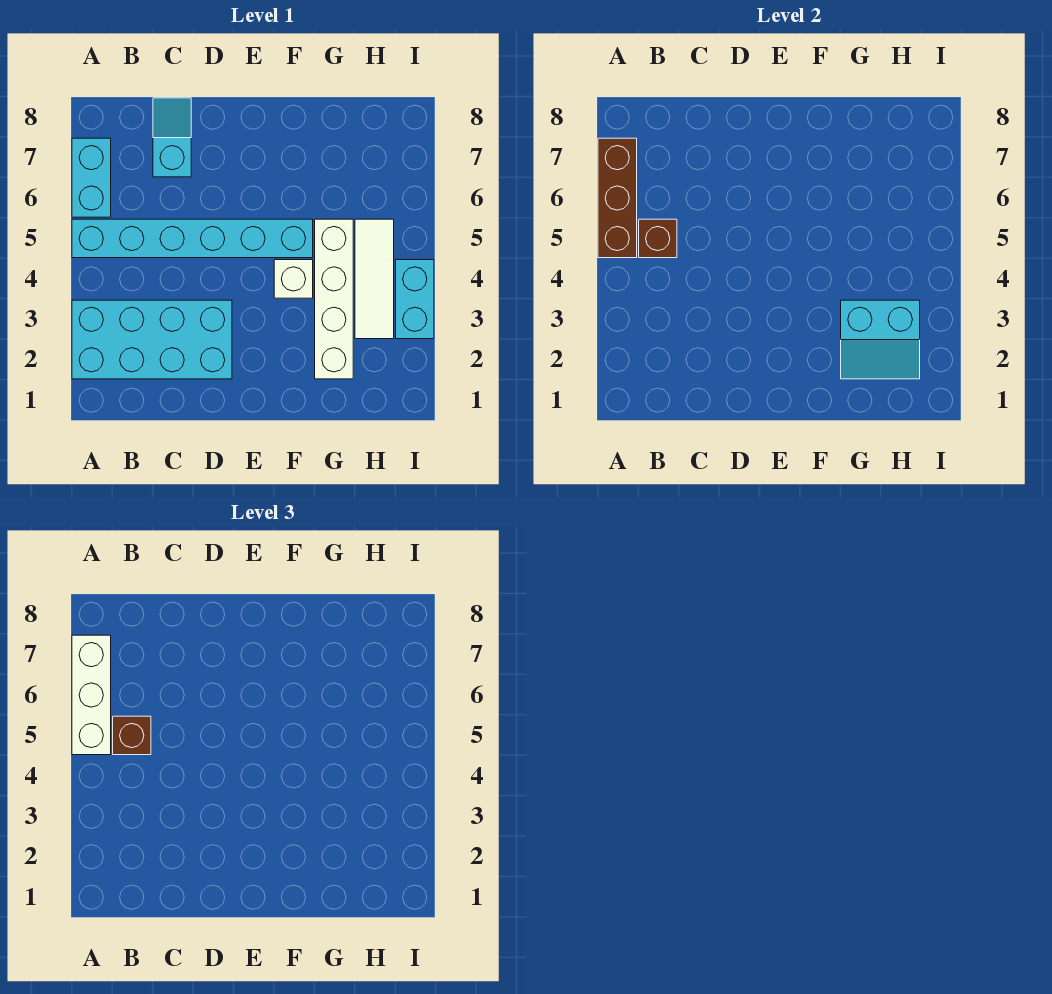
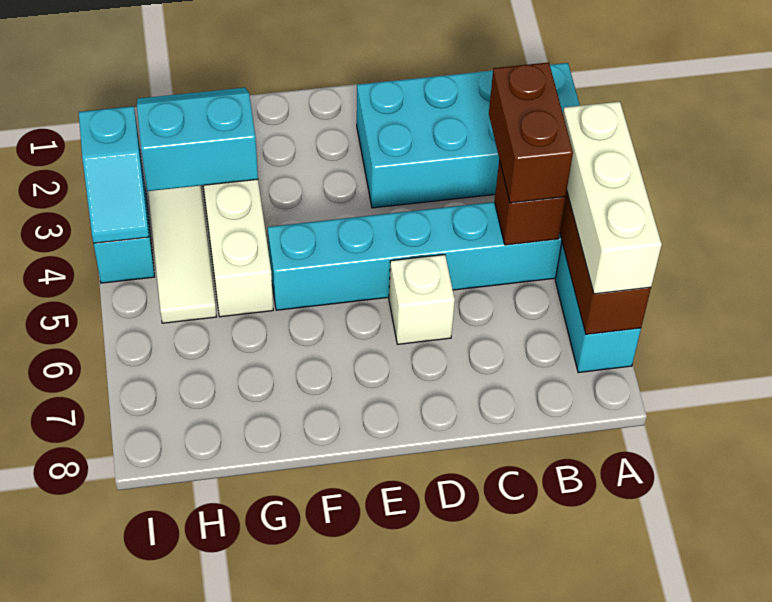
brown brick B5 level 3 -> brown brick B4:B5 level 3
cyan slope C7:C8 level 1 top 7 -> cyan slope I3:I4 level 2 top 3
white brick F4 level 1 -> white brick D6 level 1

